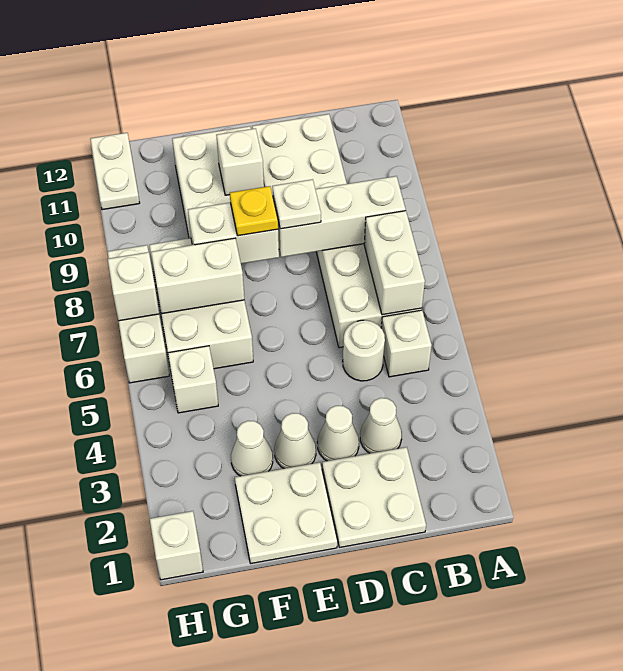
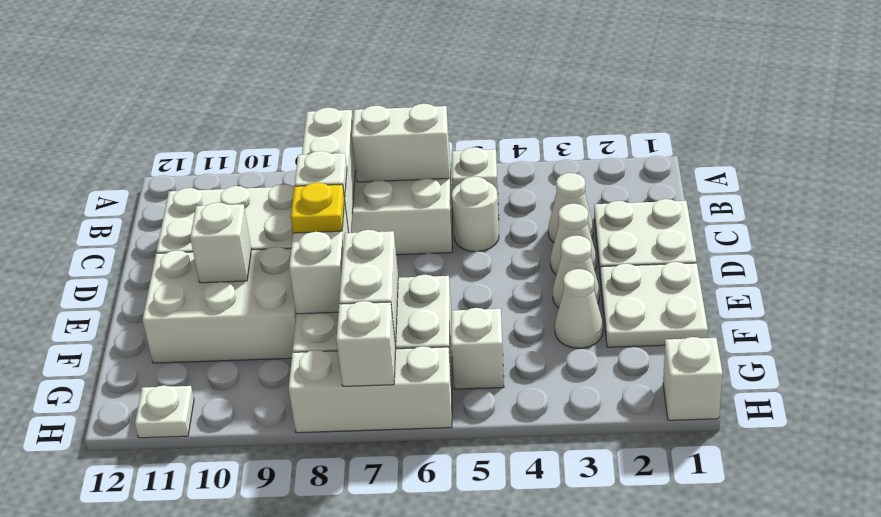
white plate H11:H12 level 1 -> white plate H11 level 1

